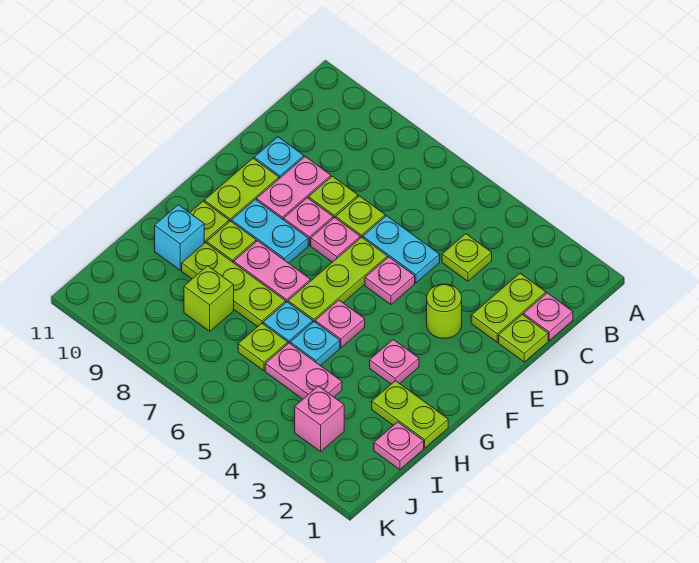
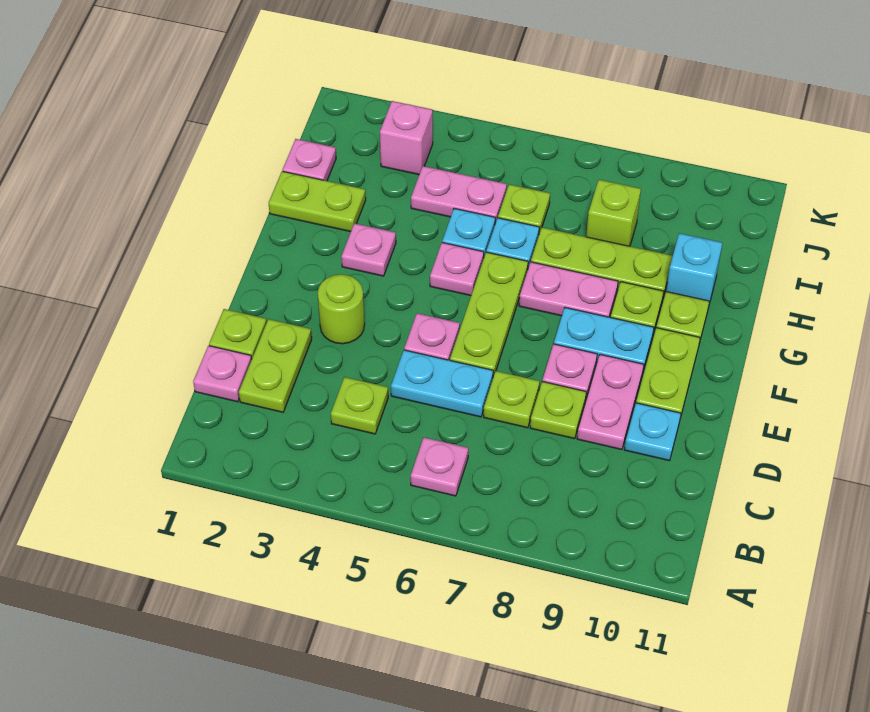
pink plate E7 level 1 -> pink plate B6 level 1

